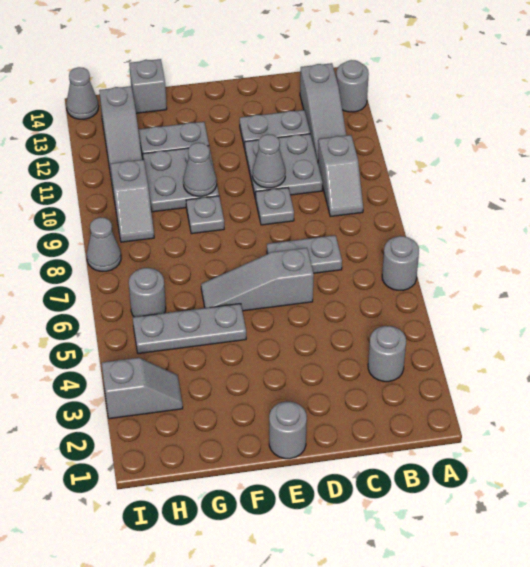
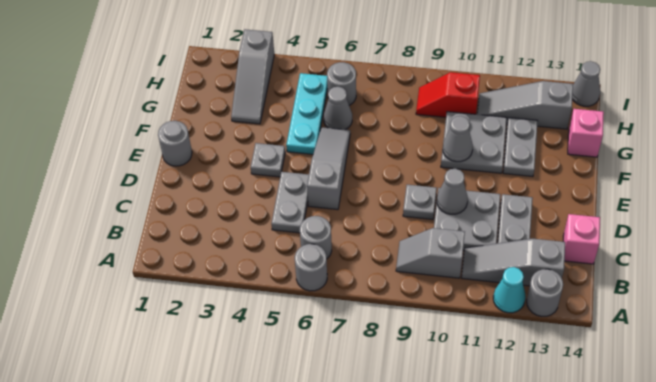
none -> cyan cone A12 level 1
grey round brick B3 level 1 -> grey round brick B6 level 1
grey plate C7:D7 level 1 -> grey plate C5:D5 level 1
none -> pink brick C14 level 1
grey plate F5:H5 level 1 -> cyan plate F5:H5 level 1
grey plate F9 level 1 -> grey plate E4 level 1
grey brick G14 level 1 -> pink brick G14 level 1
grey slope H3:I3 level 1 top I -> grey slope G3:I3 level 1 top I
grey slope H9:H10 level 1 top 10 -> red slope H9:H10 level 1 top 10
grey cone I8 level 1 -> grey cone G6 level 1

